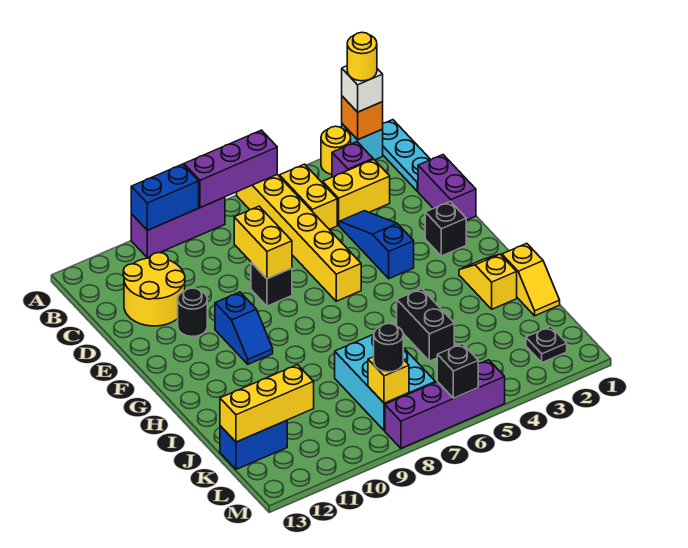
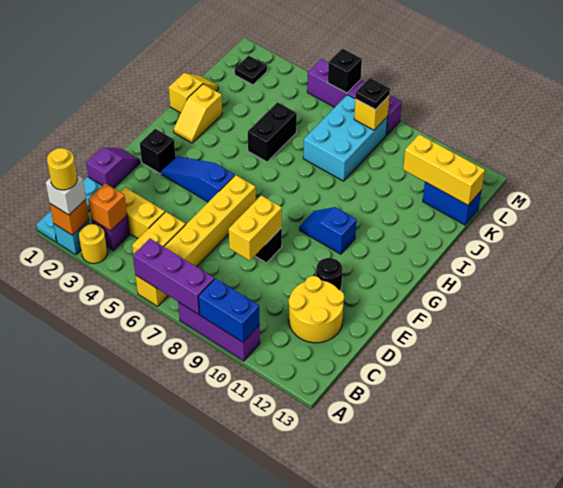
none -> orange brick B3 level 2
purple brick D1:E1 level 1 -> purple slope D1:E1 level 1 top D
blue slope D4:F4 level 1 top F -> blue slope F3:F5 level 1 top 5
blue slope F10:G10 level 1 top F -> blue slope G9:G10 level 1 top 10
black round brick L8 level 3 -> black plate L8 level 3

